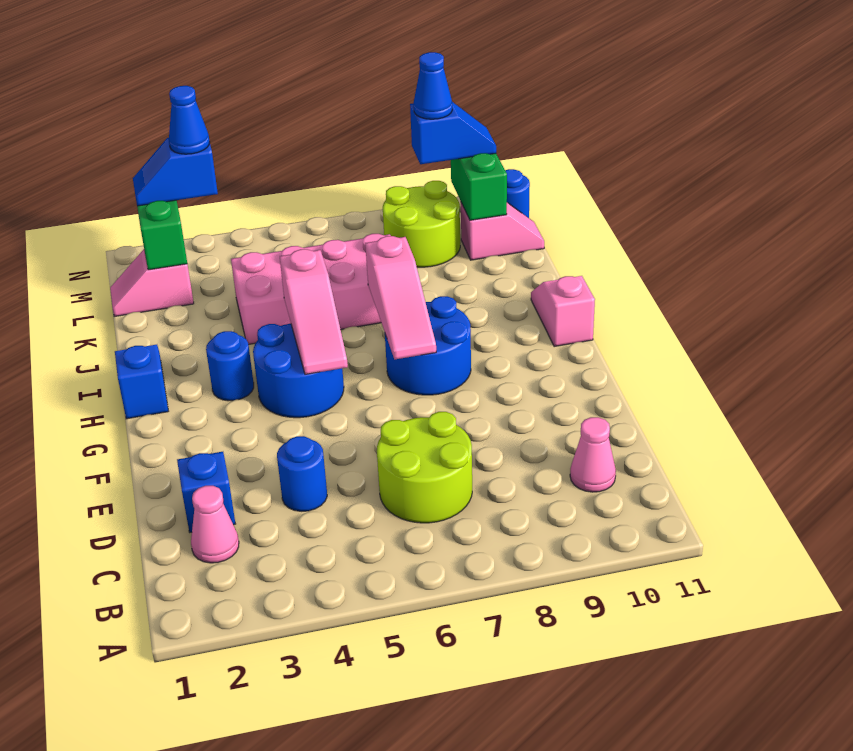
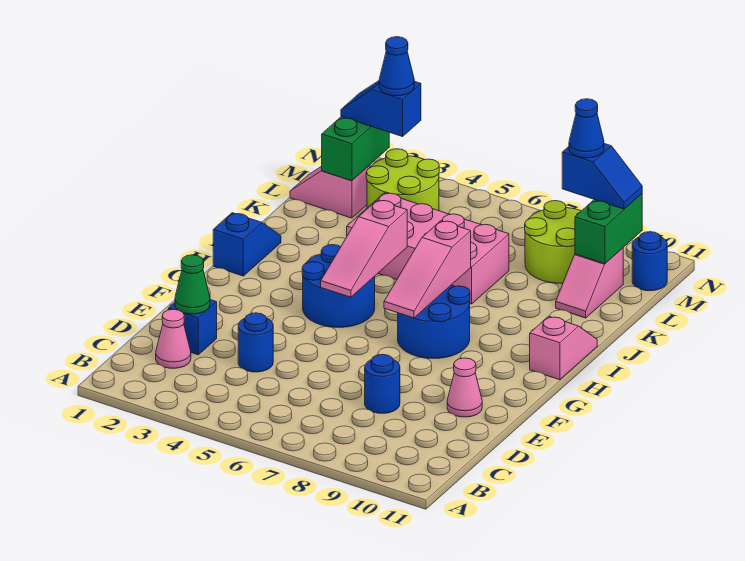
lime round brick C6:D7 level 1 -> lime round brick L3:M4 level 1
pink cone C10 level 1 -> pink cone E10 level 1
none -> green cone D2 level 2
blue round brick H3 level 1 -> blue round brick D8 level 1
pink slope L10:L11 level 1 top 10 -> pink slope K10:L10 level 1 top L

